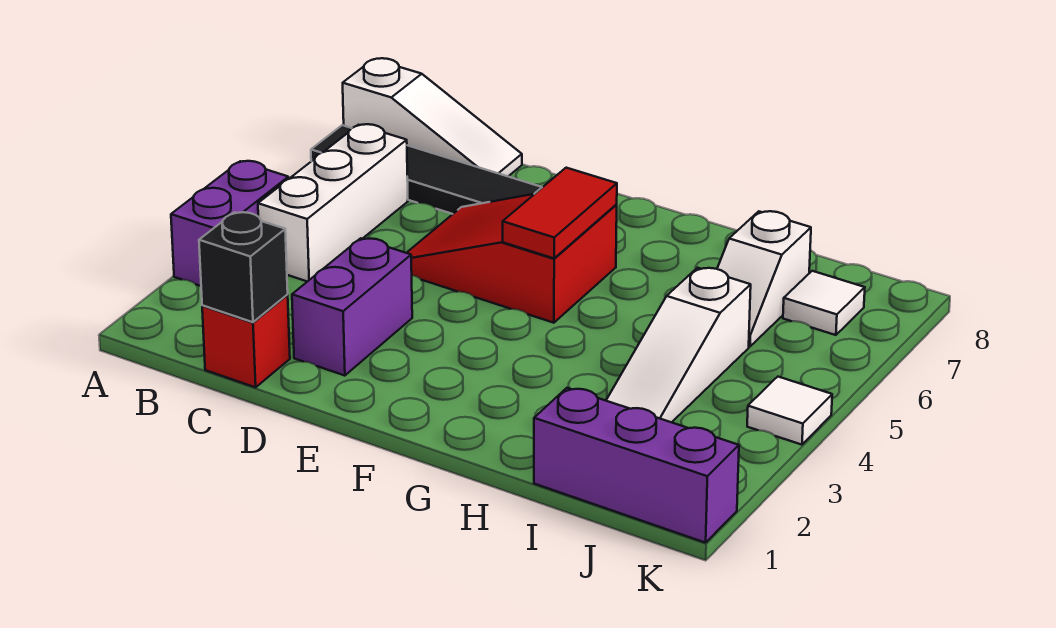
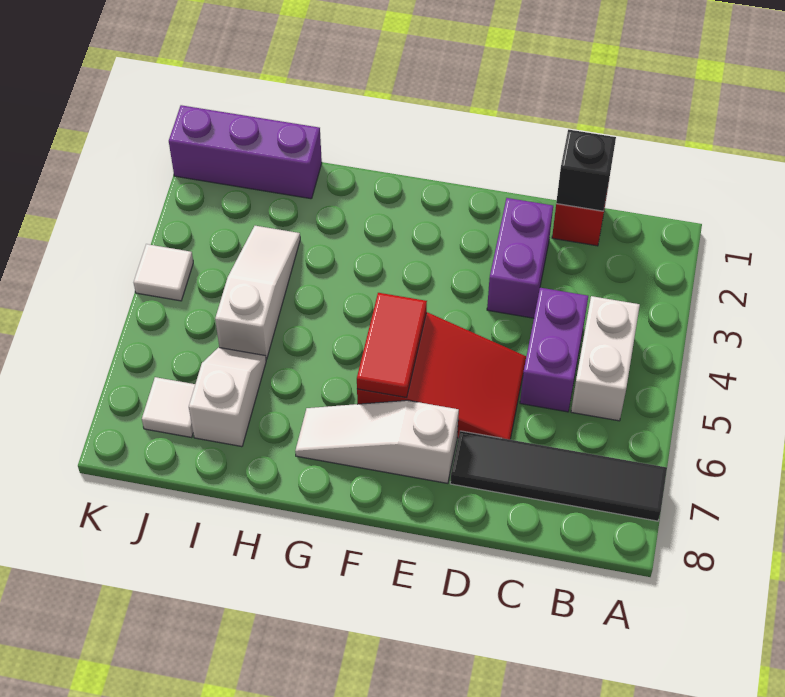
purple brick A3:A4 level 1 -> purple brick C4:C5 level 1
white slope A8:C8 level 1 top A -> white slope E7:G7 level 1 top E
white brick B4:B6 level 1 -> white brick B4:B5 level 1

